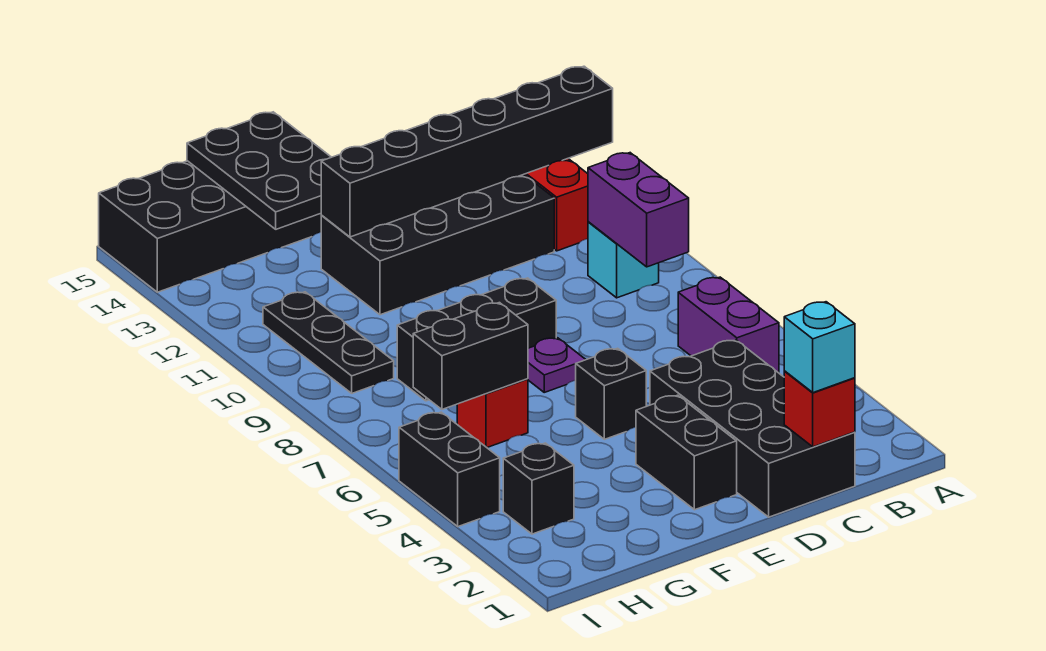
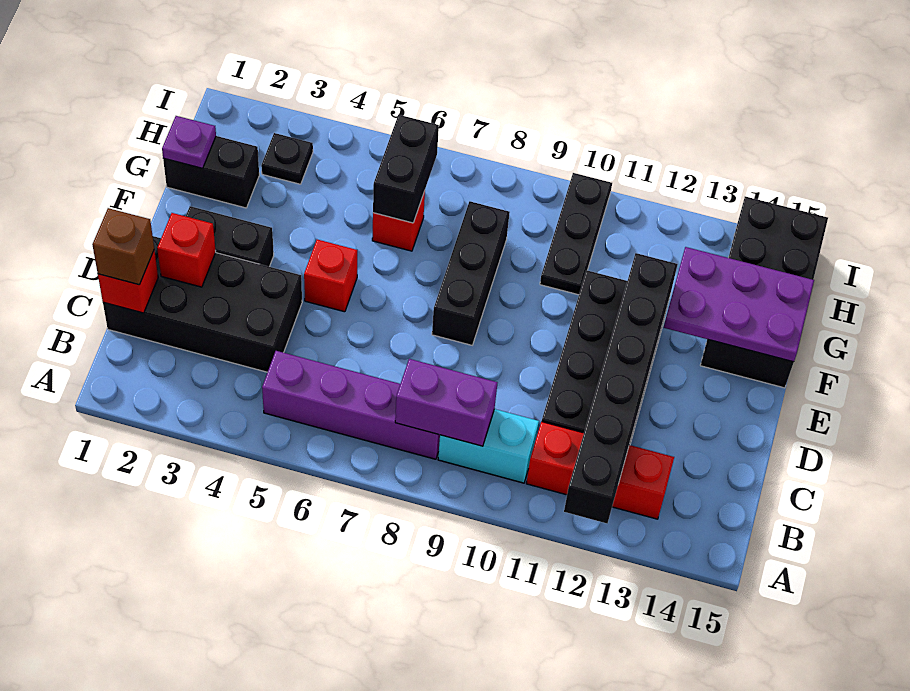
purple brick B5:B6 level 1 -> purple brick B5:B8 level 1
cyan brick B9 level 1 -> cyan brick B9:B10 level 1
cyan brick C1 level 3 -> brown brick C1 level 3
none -> red brick D2 level 2
black brick E5 level 1 -> red brick E5 level 1
purple plate E7 level 1 -> purple plate G1 level 2
black plate F13:G15 level 2 -> purple plate F13:G15 level 2
black brick H3 level 1 -> black plate H3 level 1
black plate H9:H11 level 1 -> black plate G10:I10 level 1
black brick I4:I5 level 1 -> black brick G1:G2 level 1

